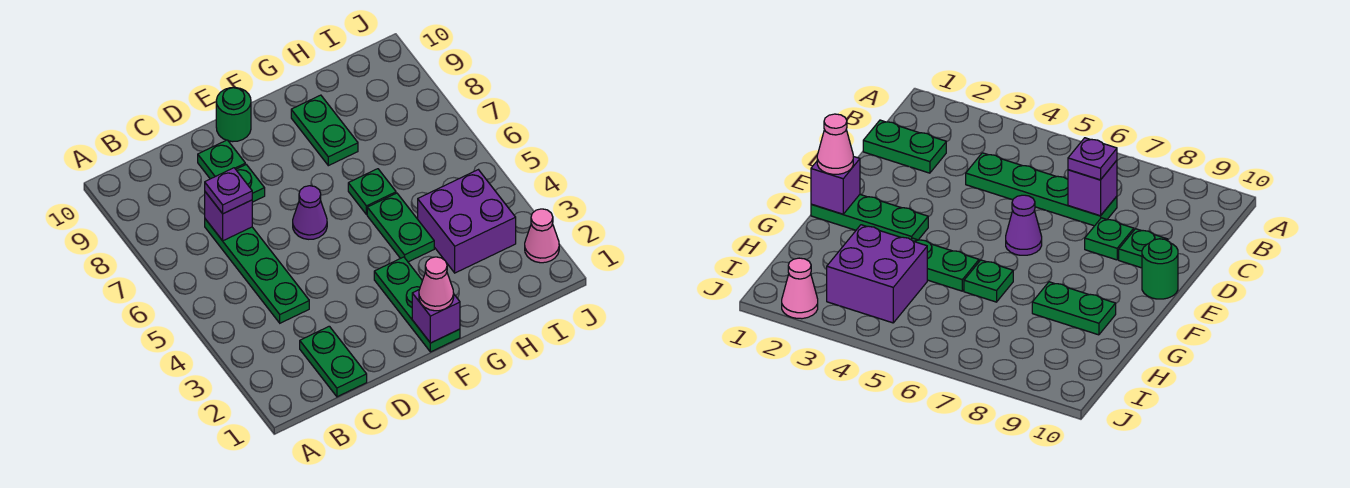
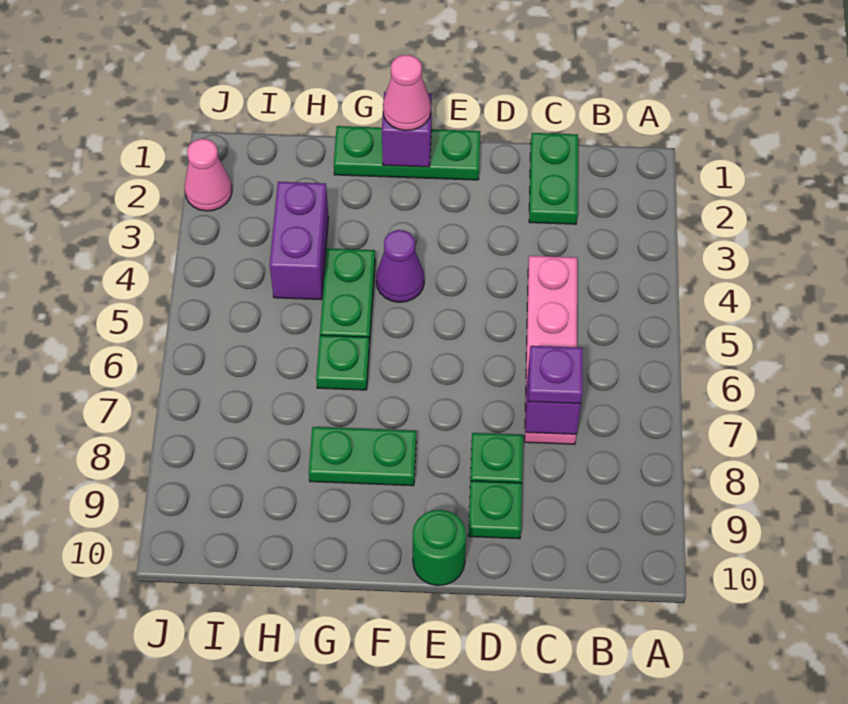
green plate C4:C7 level 1 -> pink plate C4:C7 level 1
purple cone E6 level 1 -> purple cone F4 level 1
green plate F1:F3 level 1 -> green plate E1:G1 level 1
green plate G8:G9 level 1 -> green plate F8:G8 level 1
purple brick H3:I4 level 1 -> purple brick H3:H4 level 1

